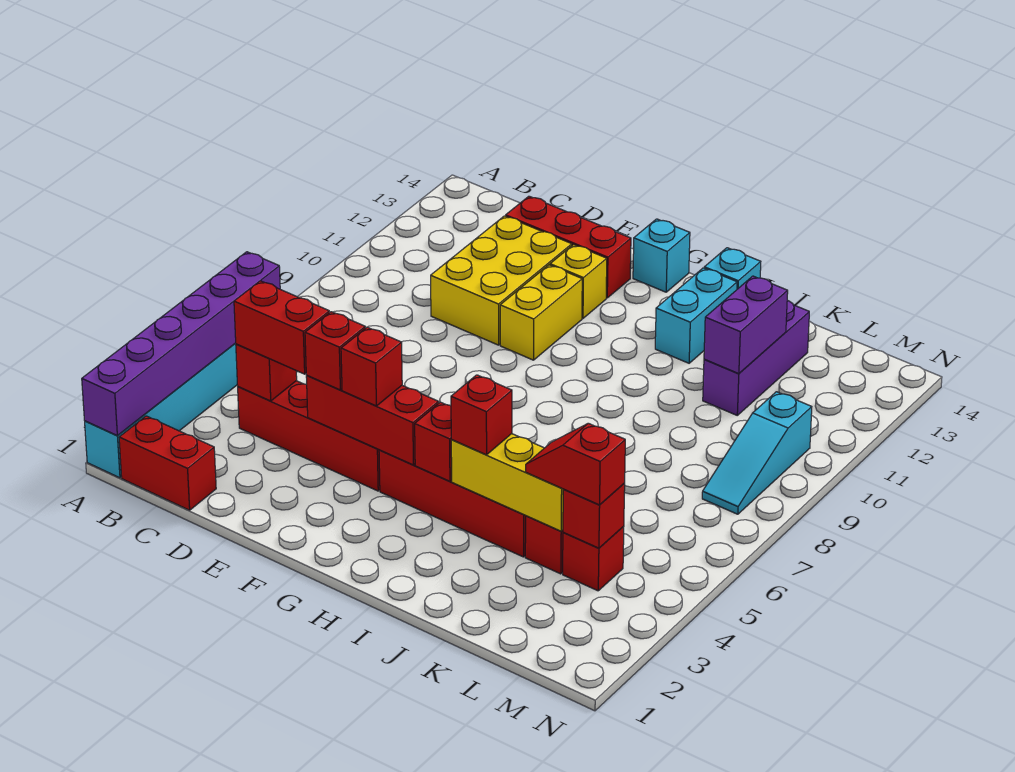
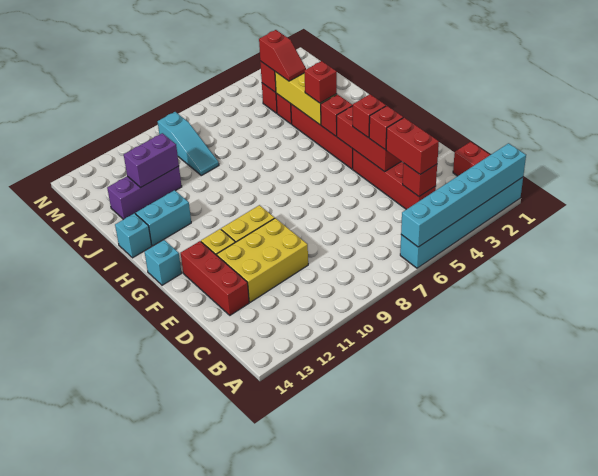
purple brick A1:A6 level 2 -> cyan brick A1:A6 level 2
cyan slope M8:M10 level 1 top 10 -> cyan slope K9:M9 level 1 top M

